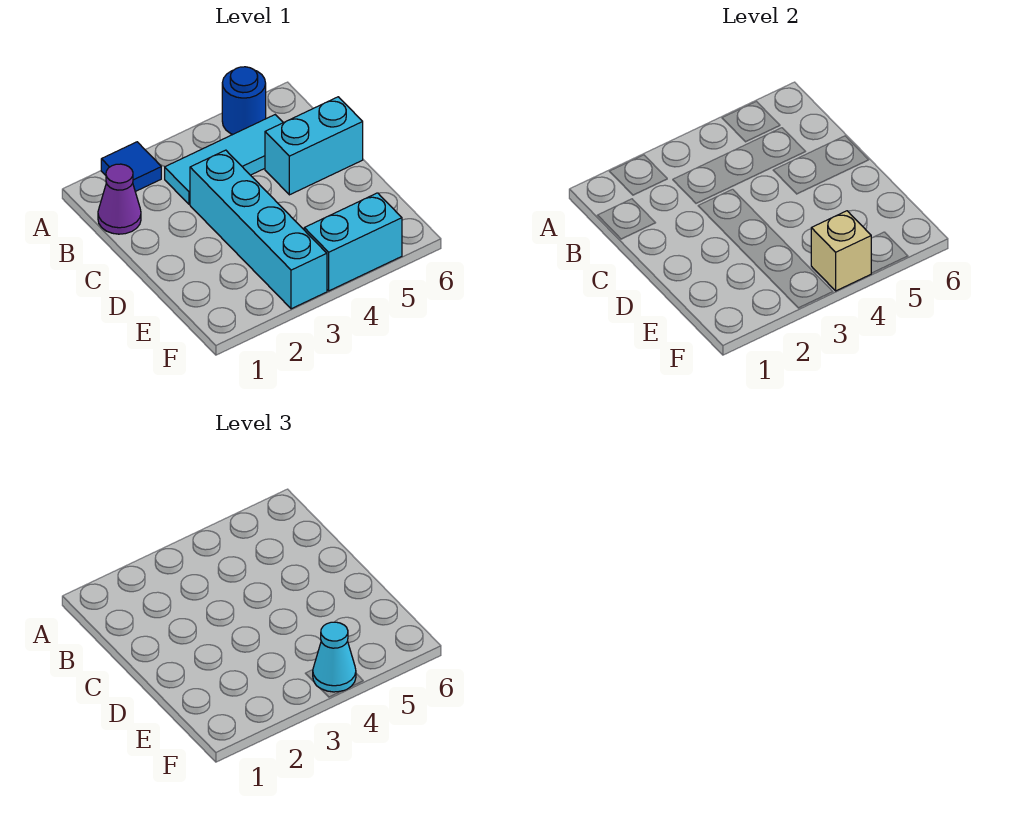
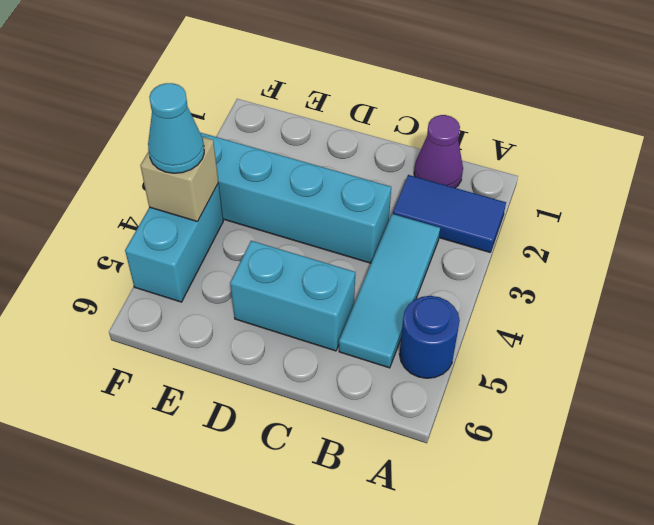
blue tile A2 level 1 -> blue tile A2:B2 level 1
cyan brick C5:C6 level 1 -> cyan brick C5:D5 level 1

